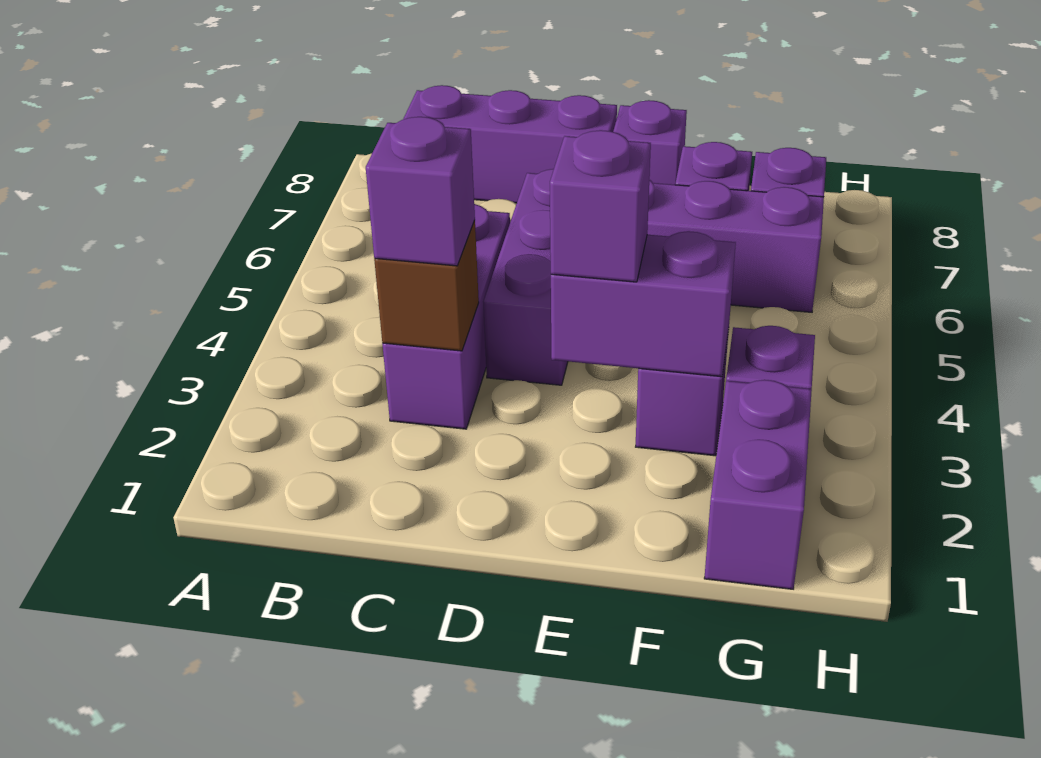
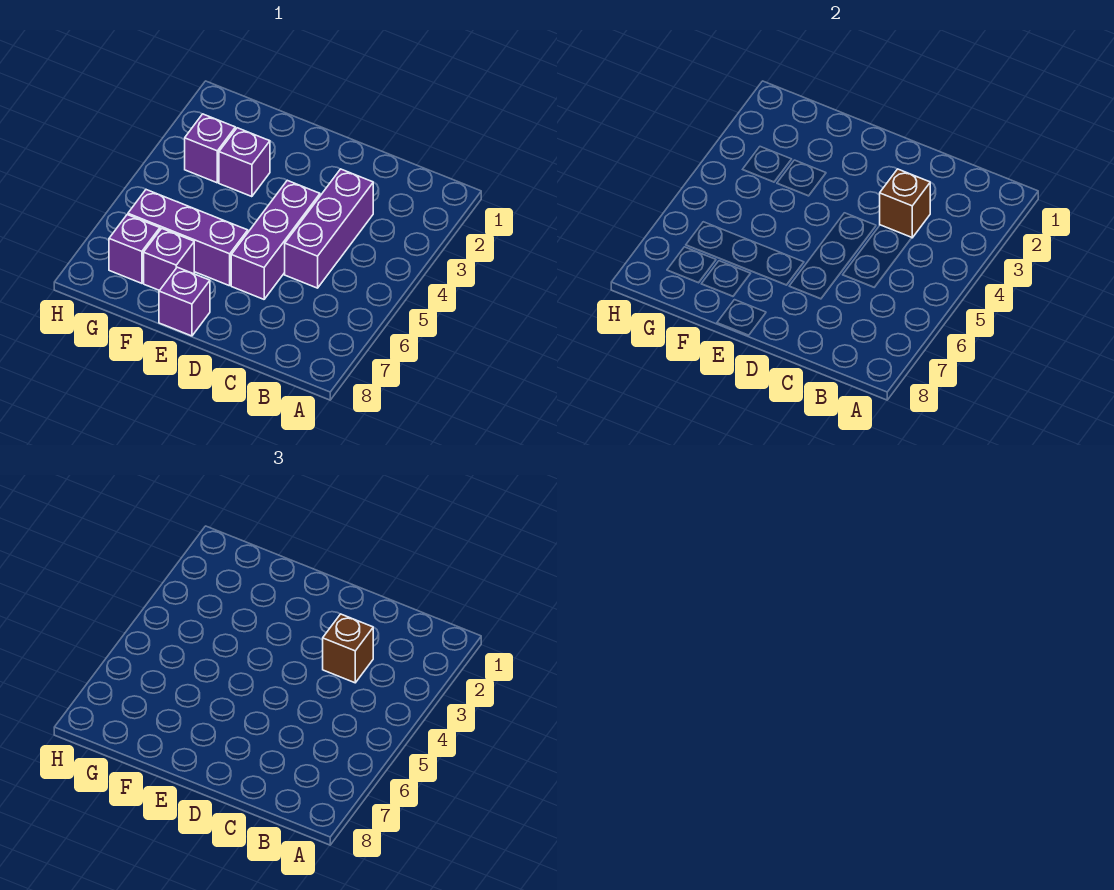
purple brick B8:D8 level 1 -> none
purple brick C3 level 3 -> brown brick C3 level 3
purple brick E3:F3 level 2 -> none
purple brick E3 level 3 -> none
purple brick G1:G2 level 1 -> none

